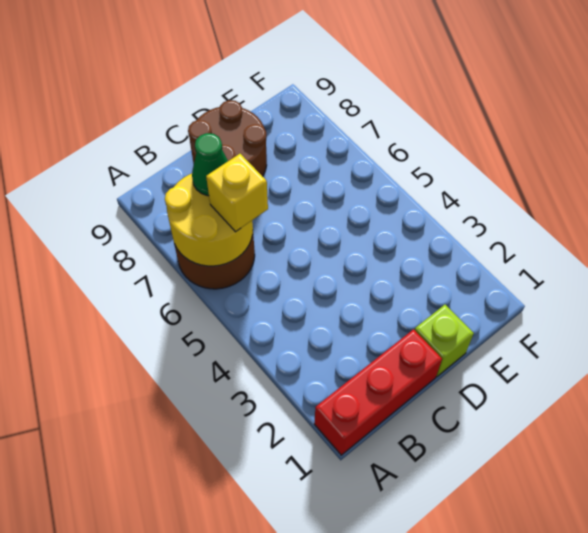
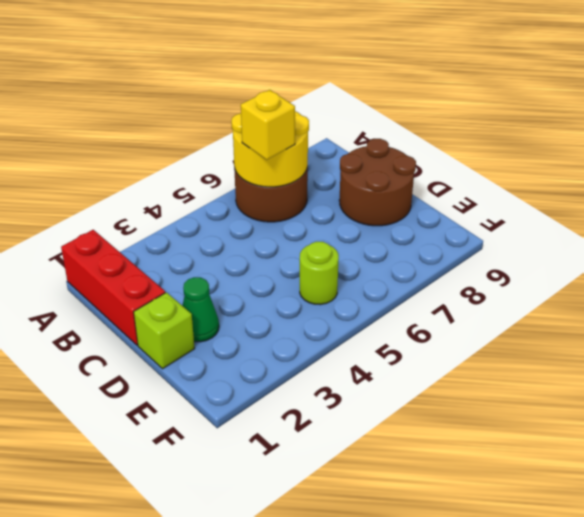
green cone B7 level 3 -> green cone D2 level 1
none -> lime round brick E5 level 1

